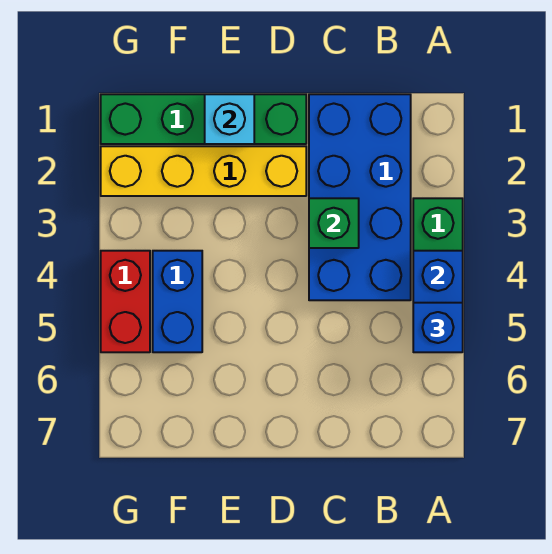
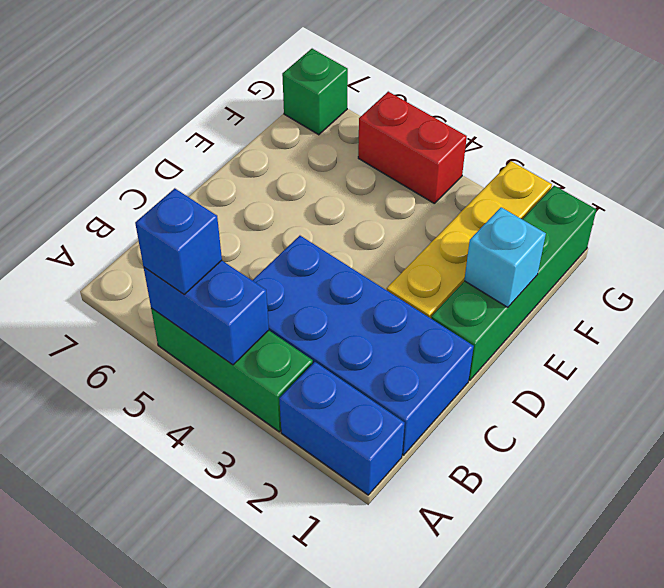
green brick C3 level 2 -> green brick G7 level 1
blue brick F4:F5 level 1 -> blue brick A1:A2 level 1

